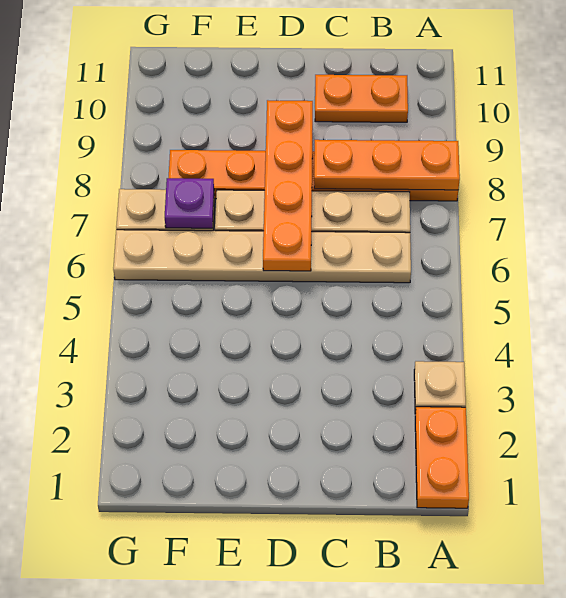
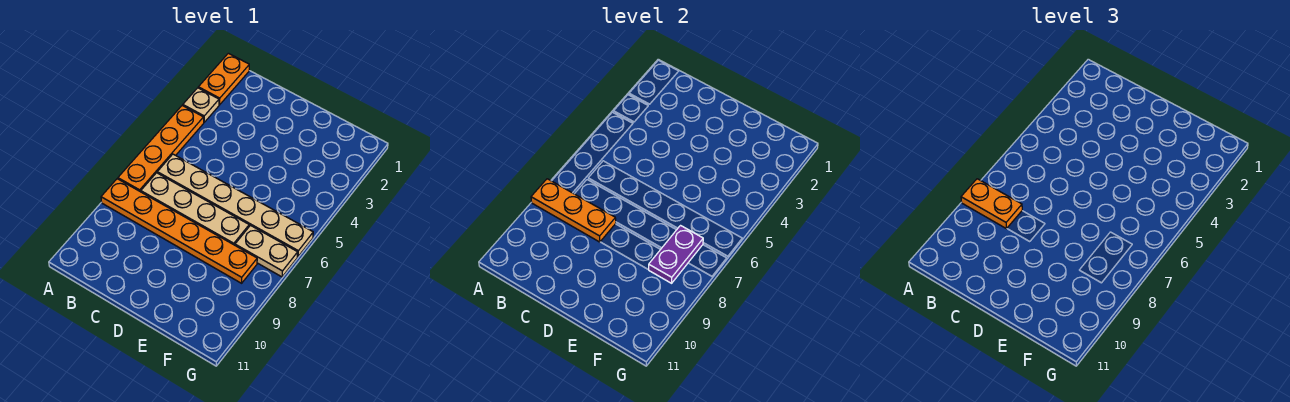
orange plate B10:C10 level 1 -> orange plate A8:B8 level 3
orange plate D6:D9 level 2 -> orange plate A4:A7 level 1
purple plate F7 level 2 -> purple plate F7:F8 level 2

